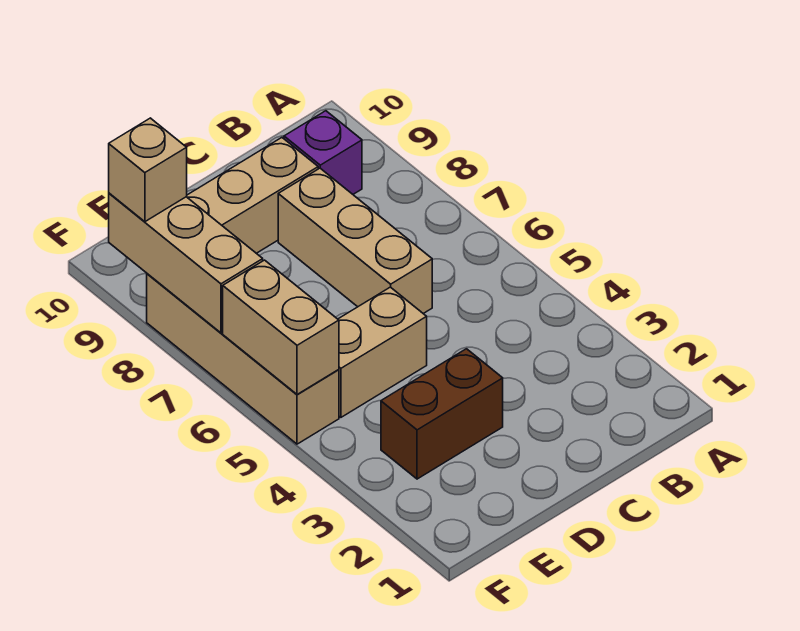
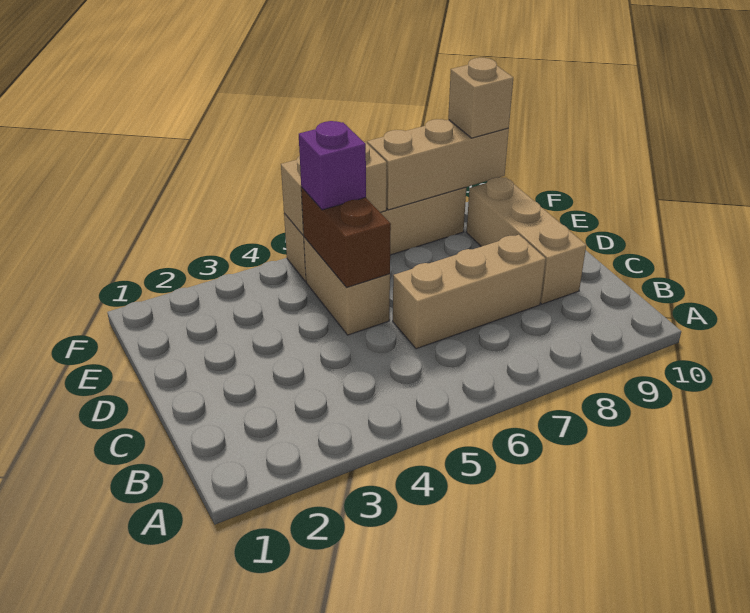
purple brick B9 level 1 -> purple brick E5 level 3
brown brick D3:E3 level 1 -> brown brick D5:E5 level 2

